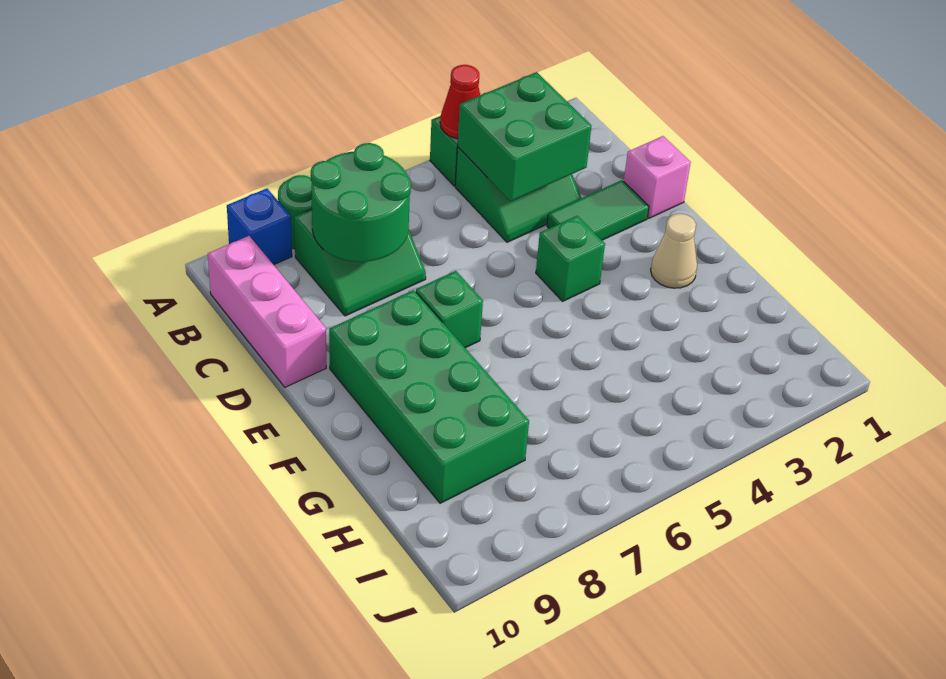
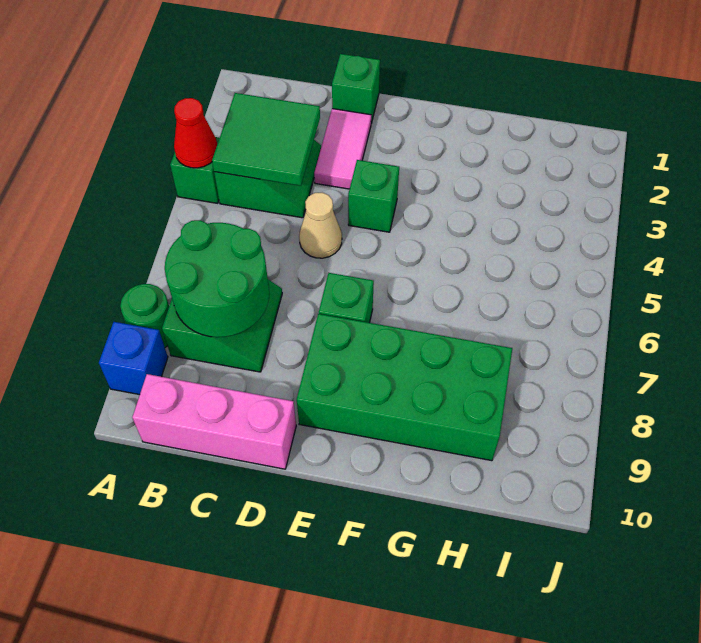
green brick B3:C4 level 2 -> green tile B3:C4 level 2
pink brick D1 level 1 -> green brick D1 level 1
green tile D2:D3 level 1 -> pink tile D2:D3 level 1
tan cone F2 level 1 -> tan cone D5 level 1

